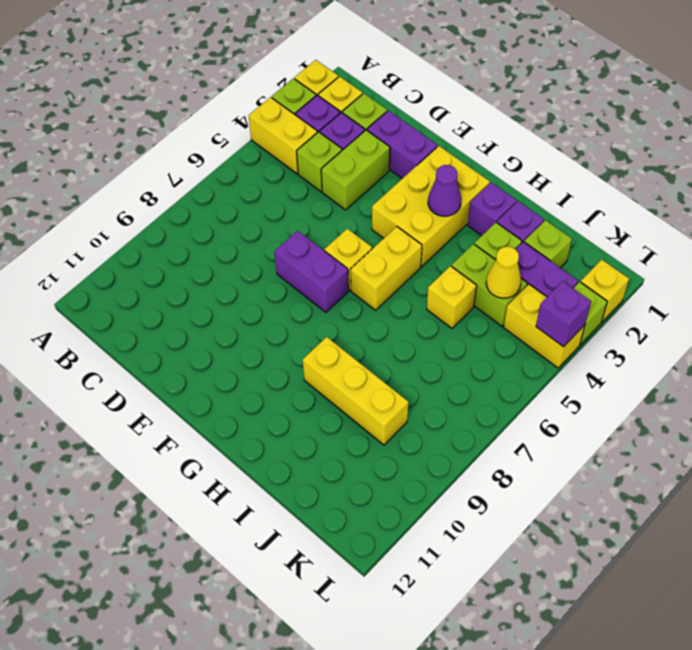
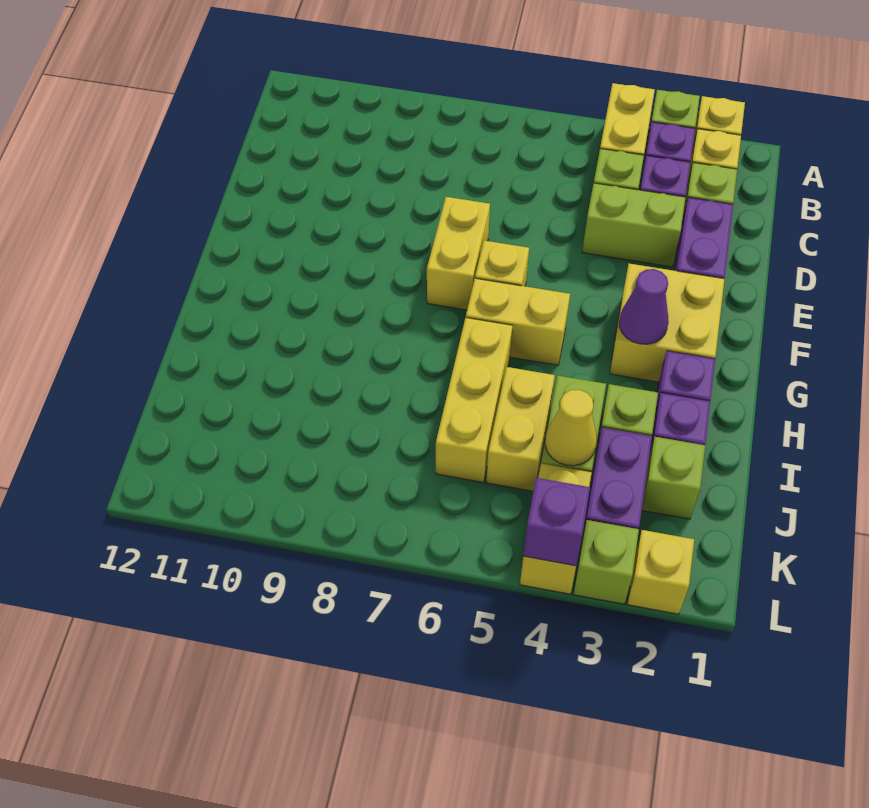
purple brick E7:F7 level 1 -> yellow brick E7:F7 level 1
yellow brick F2:G4 level 1 -> yellow brick F2:G3 level 1
yellow brick H9:J9 level 1 -> yellow brick H6:J6 level 1
yellow brick I5 level 1 -> yellow brick I5:J5 level 1

